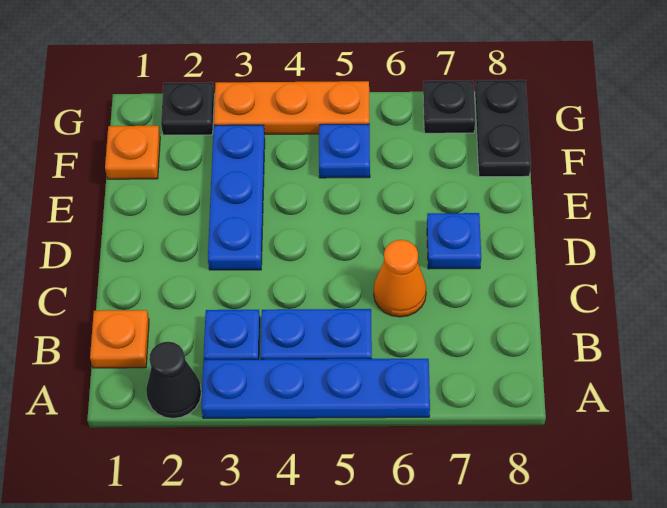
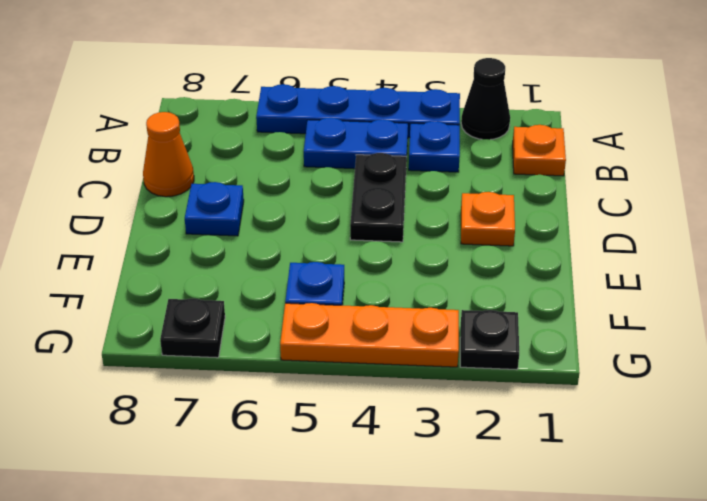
orange cone C6 level 1 -> orange cone C8 level 1
blue plate D3:F3 level 1 -> none
orange plate F1 level 1 -> orange plate D2 level 1
black plate F8:G8 level 1 -> black plate C4:D4 level 1

